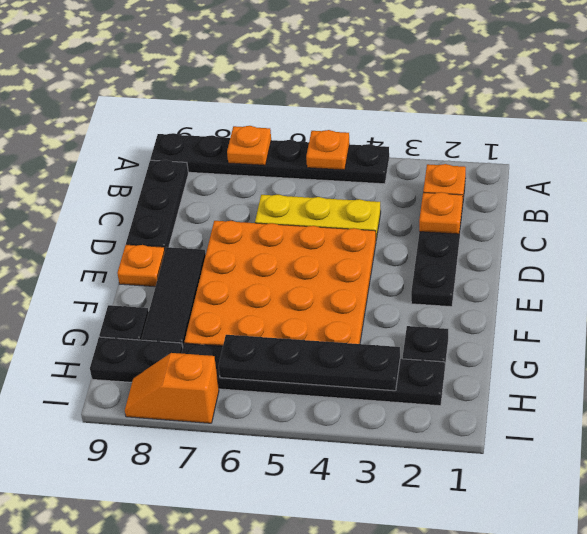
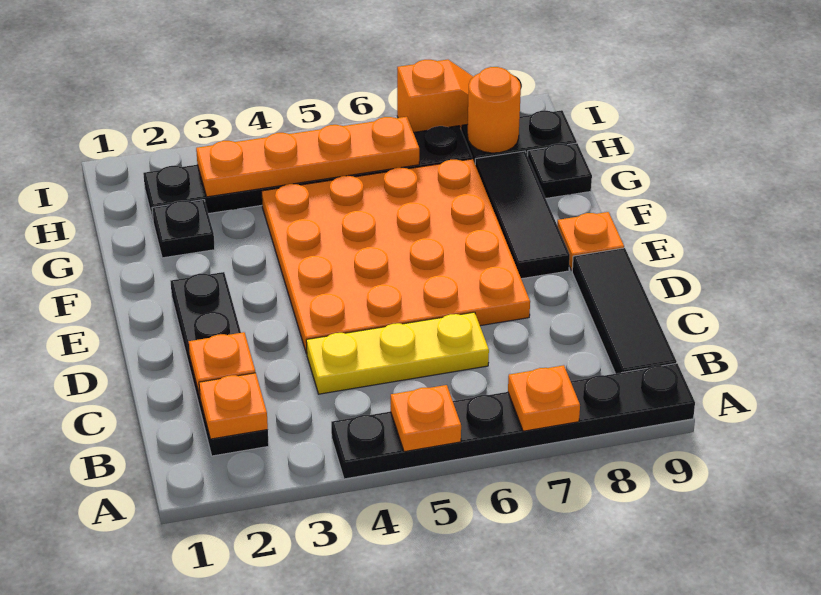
black plate B9:D9 level 1 -> black tile B9:D9 level 1
black plate H3:H6 level 2 -> orange plate H3:H6 level 2
none -> orange round brick H8 level 2

